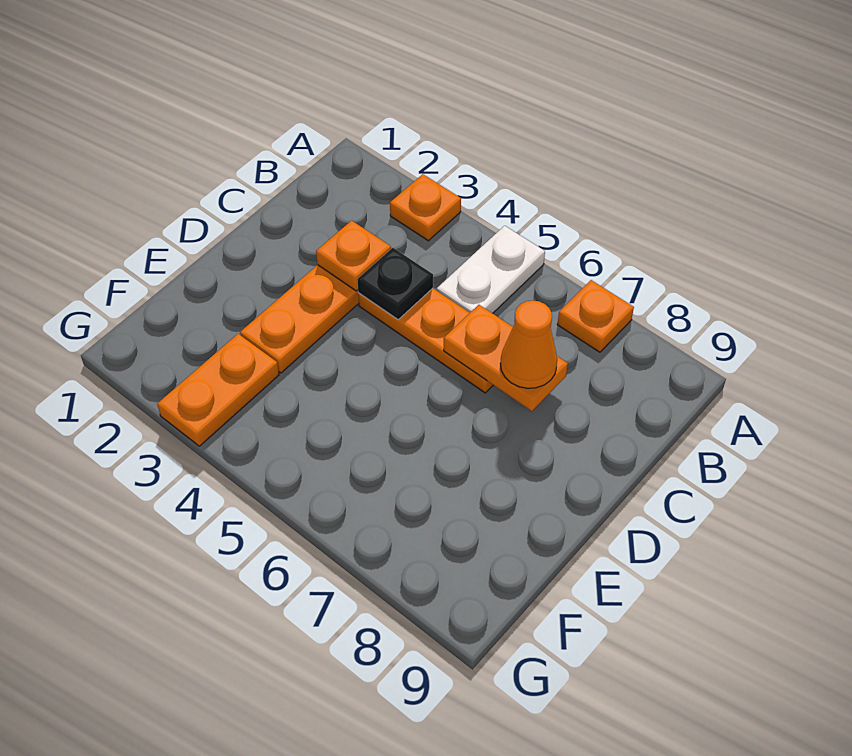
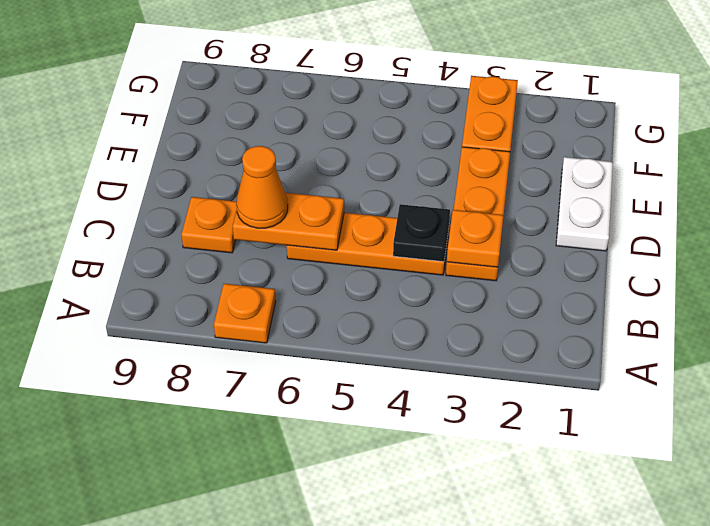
orange plate A3 level 1 -> orange plate C8 level 1
white plate A5:B5 level 1 -> white plate D1:E1 level 1

